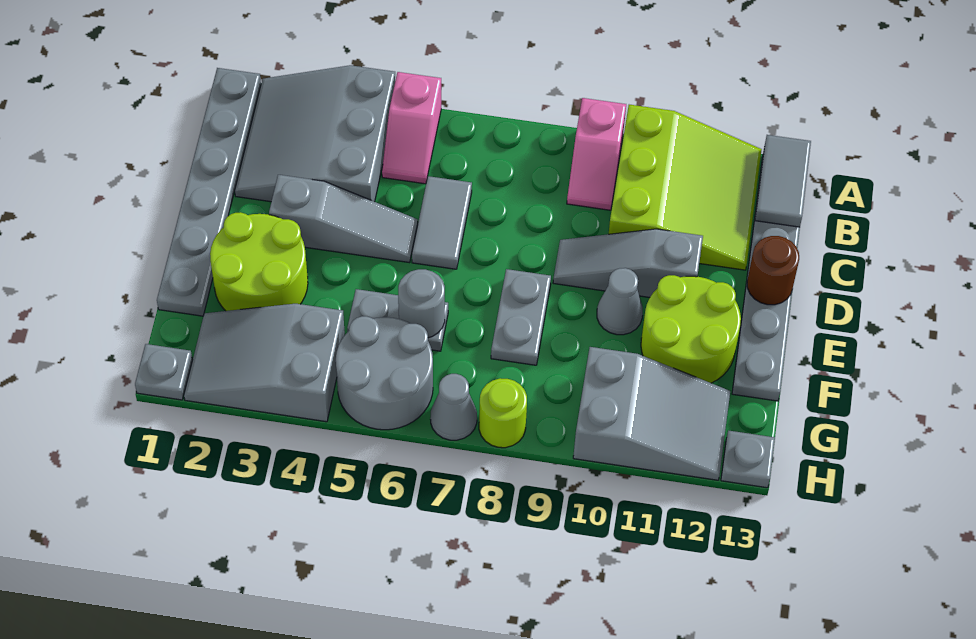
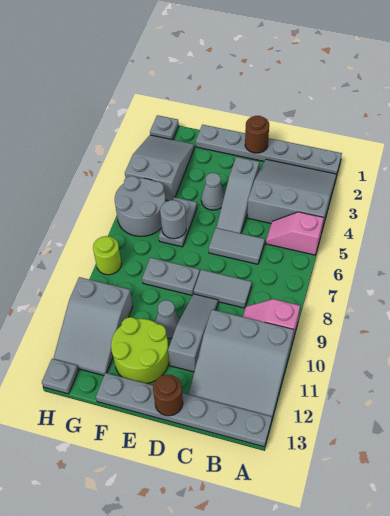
lime slope A10:C12 level 1 top 10 -> grey slope A10:C12 level 1 top 10
grey tile A13:B13 level 2 -> grey tile C8:D8 level 1
none -> brown round brick D1 level 2
lime round brick E2:F3 level 1 -> none
grey cone H7 level 1 -> grey cone E4 level 1

